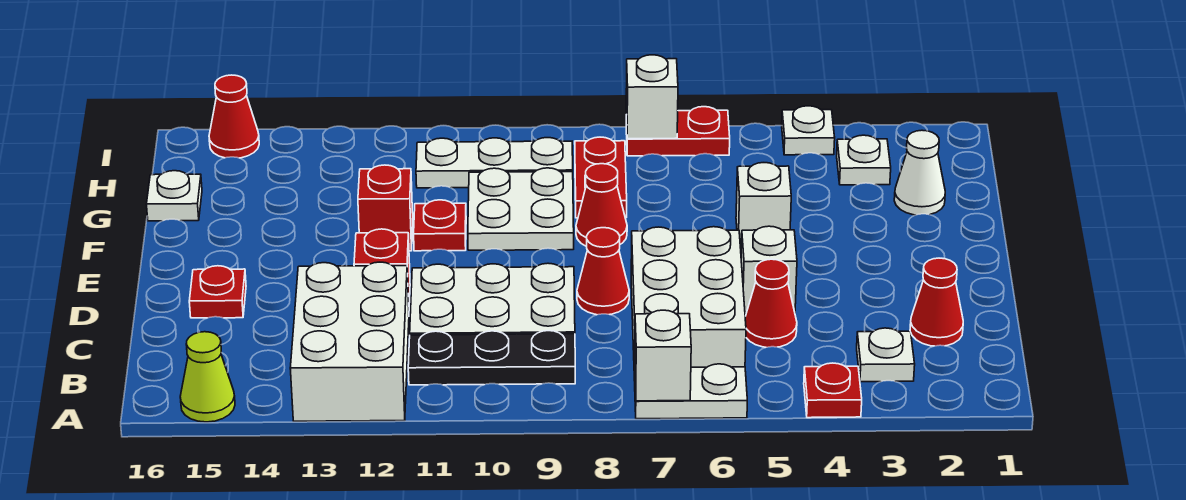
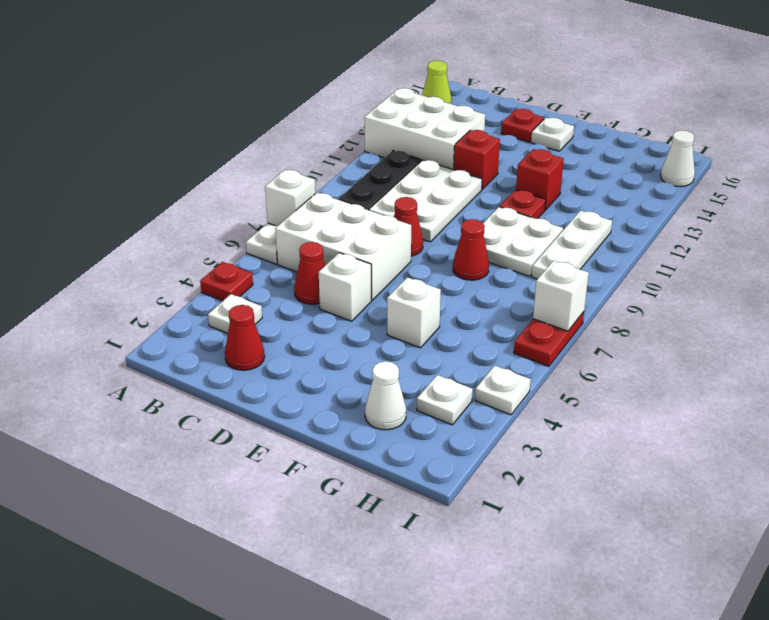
red plate G8:H8 level 1 -> none
white plate G16 level 1 -> white plate E15 level 1
red cone I15 level 1 -> white cone I15 level 1

